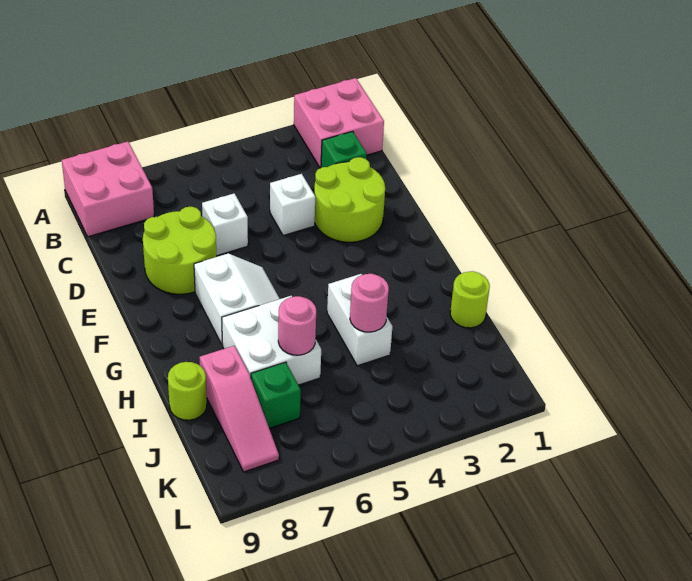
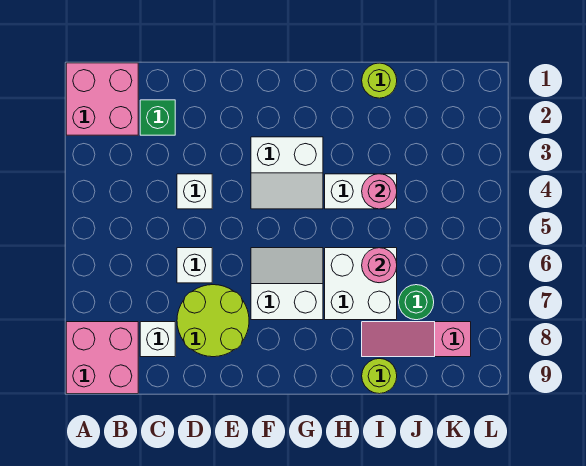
none -> white brick C8 level 1
lime round brick D2:E3 level 1 -> none
none -> white slope F3:G4 level 1 top 3
pink slope I8:K8 level 1 top I -> pink slope I8:K8 level 1 top K
green brick J7 level 1 -> green round brick J7 level 1

